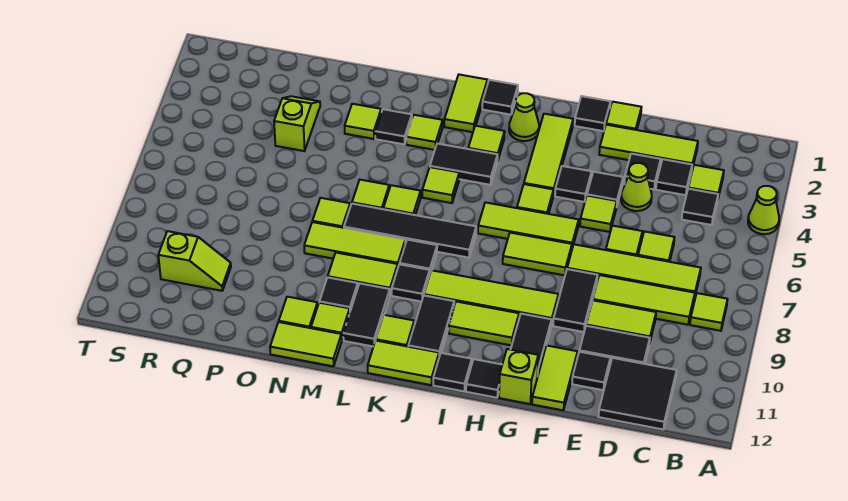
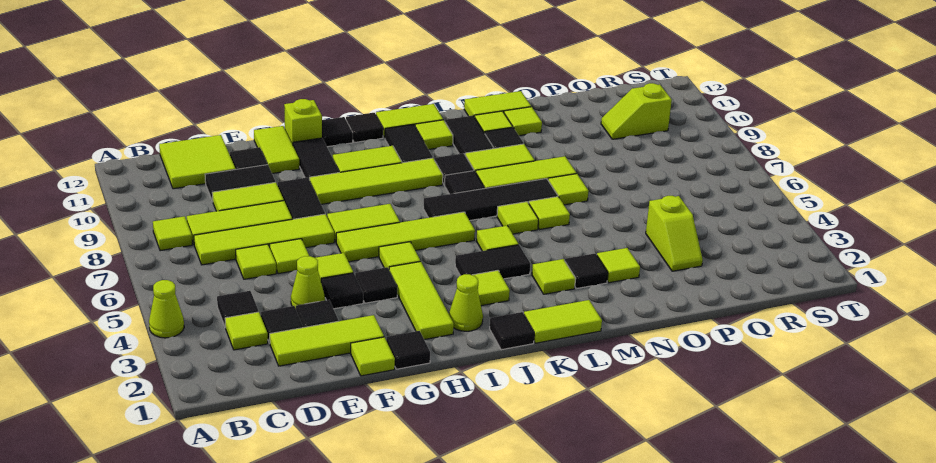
black tile C11:D12 level 1 -> lime tile C11:D12 level 1
lime tile G6:I6 level 1 -> lime tile G6:J6 level 1
lime tile K1:K2 level 1 -> lime tile K1:L1 level 1

